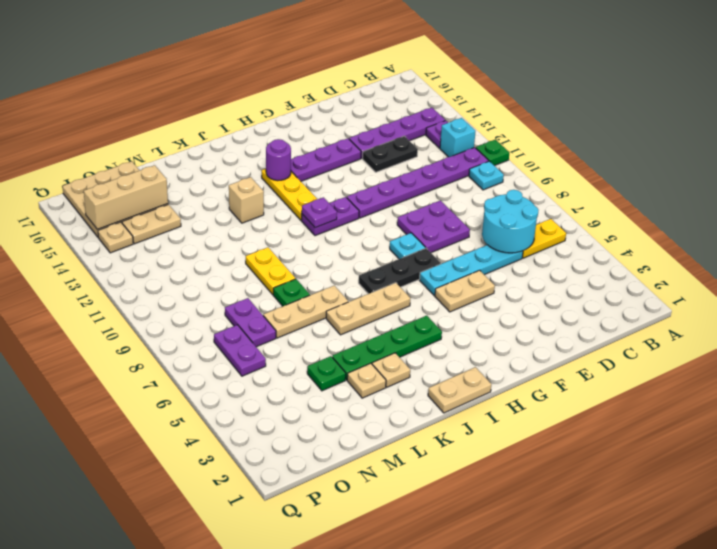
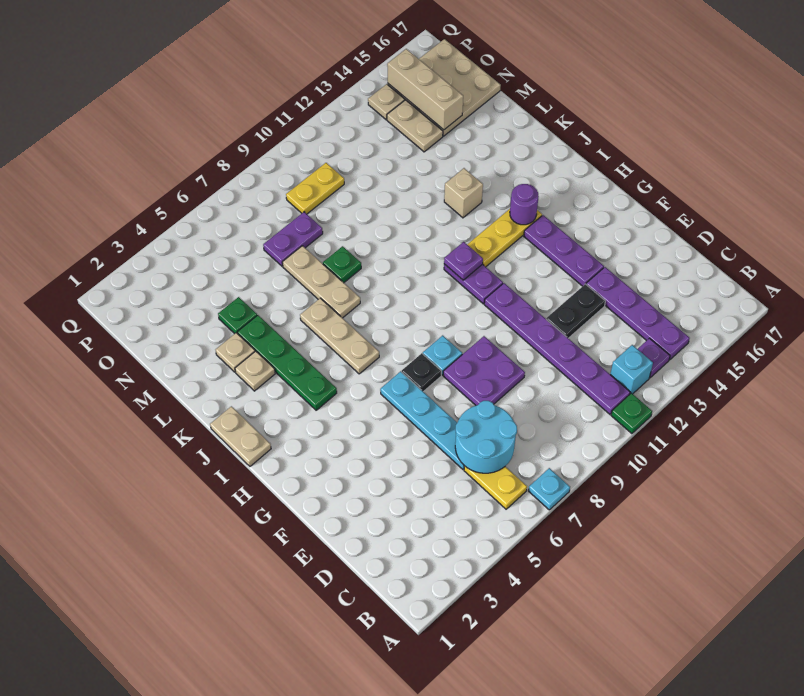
cyan plate B10 level 1 -> cyan plate A7 level 1
black plate D13:E13 level 1 -> black plate E12:E13 level 1
tan plate F5:G5 level 1 -> none
black plate G7:I7 level 1 -> black plate G7 level 1
yellow plate L9:L10 level 1 -> yellow plate O9:O10 level 1
purple plate O6:O7 level 1 -> none

